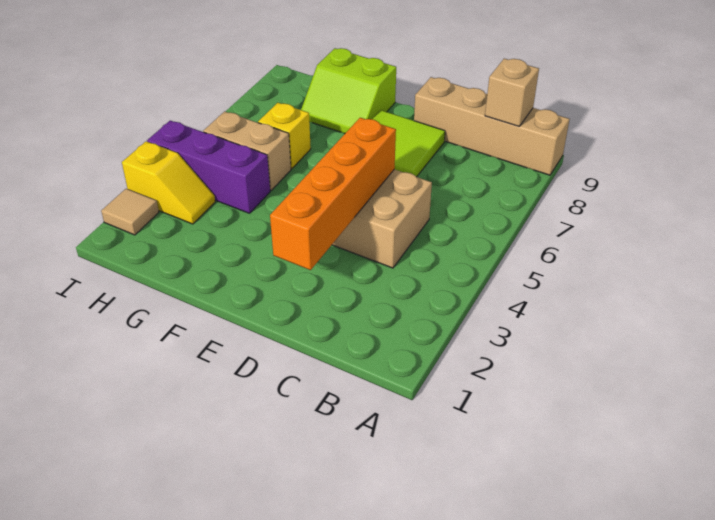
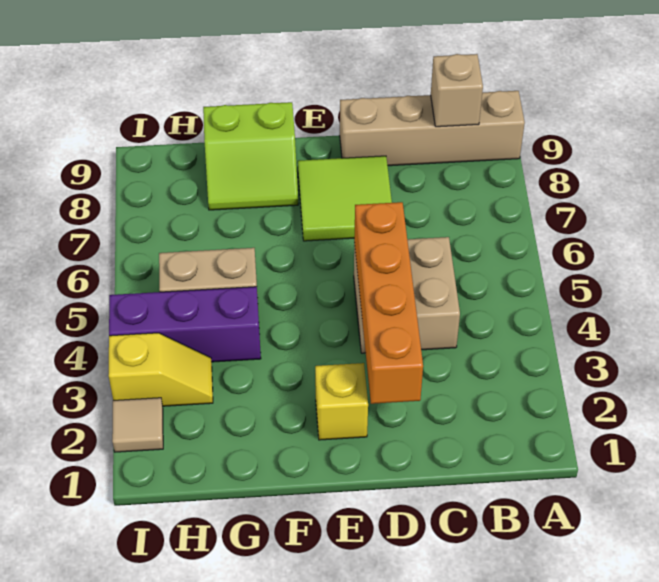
yellow brick G6 level 1 -> yellow brick E2 level 1

